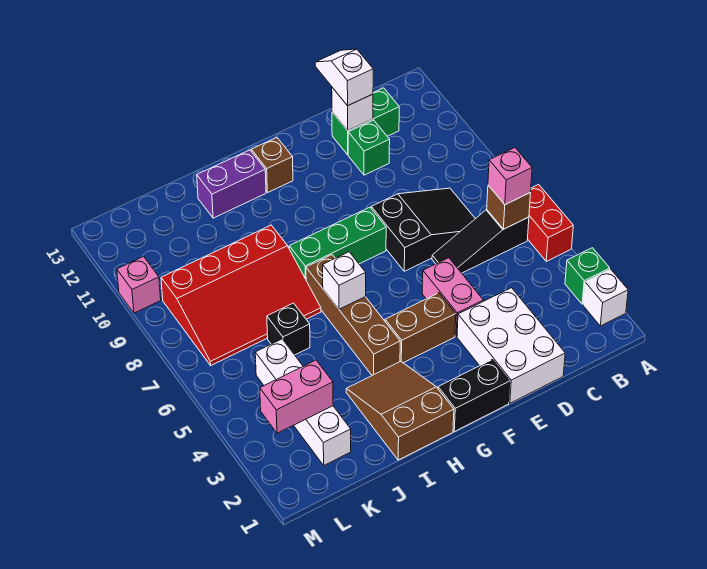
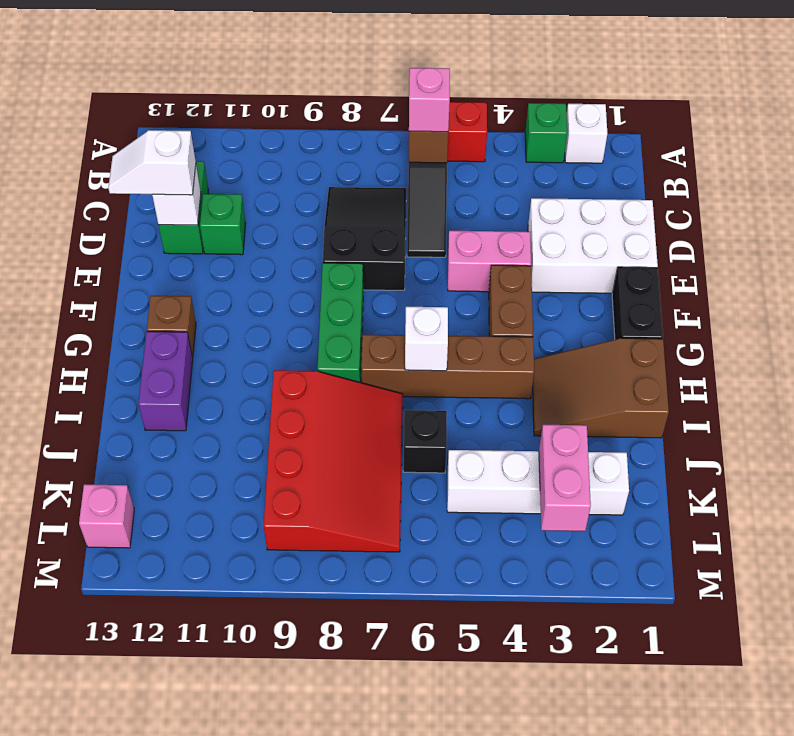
pink brick M10 level 1 -> pink brick L13 level 1

